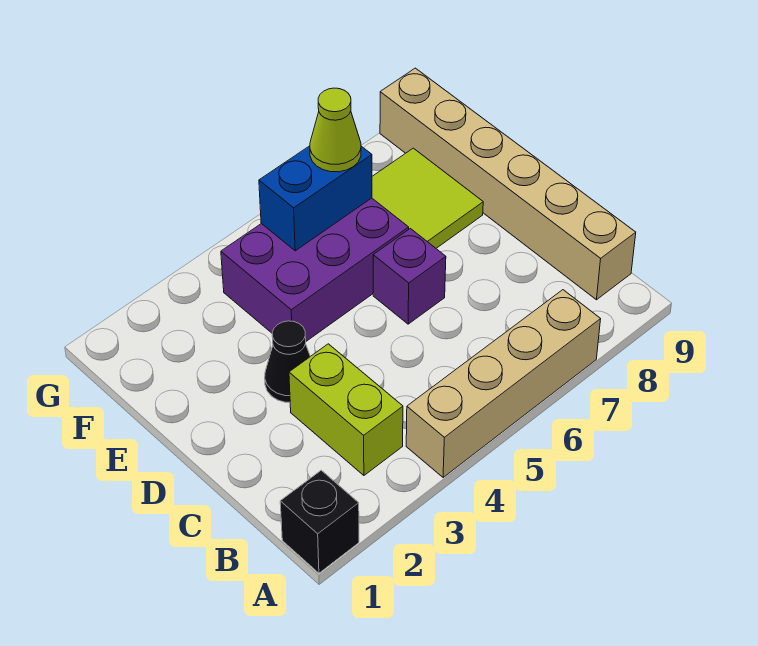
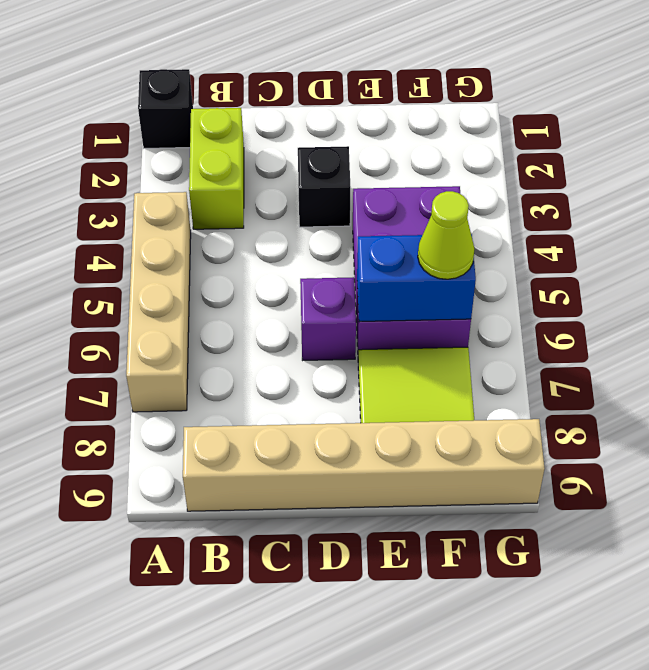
lime brick B3:C3 level 1 -> lime brick B2:B3 level 1
black cone D3 level 1 -> black brick D3 level 1
blue brick F5:F6 level 2 -> blue brick E6:F6 level 2

